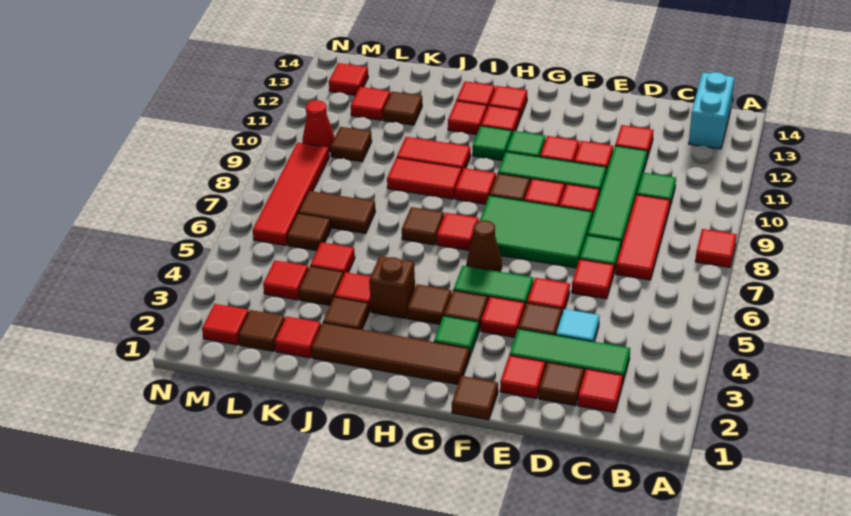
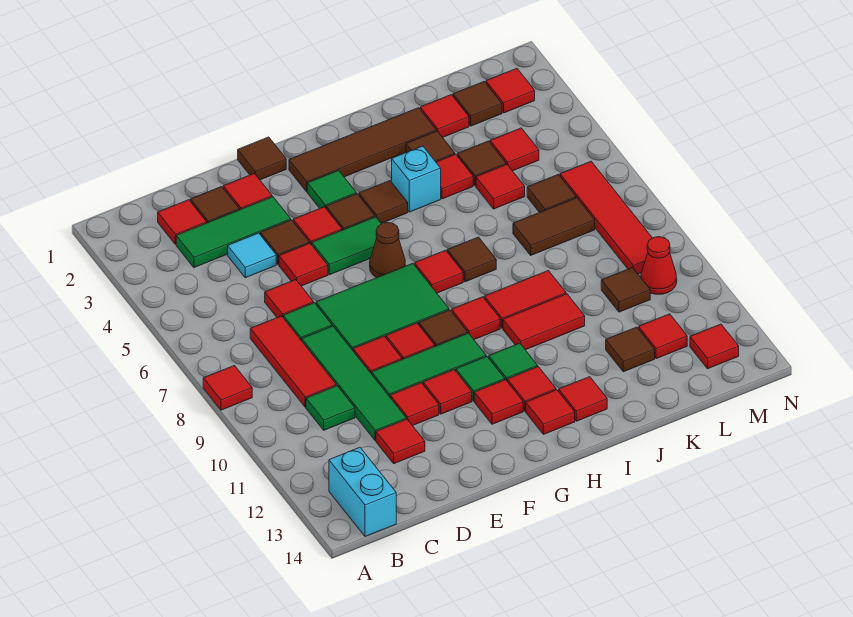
brown brick I4 level 1 -> cyan brick I4 level 1
red tile I12 level 1 -> red tile G12 level 1

